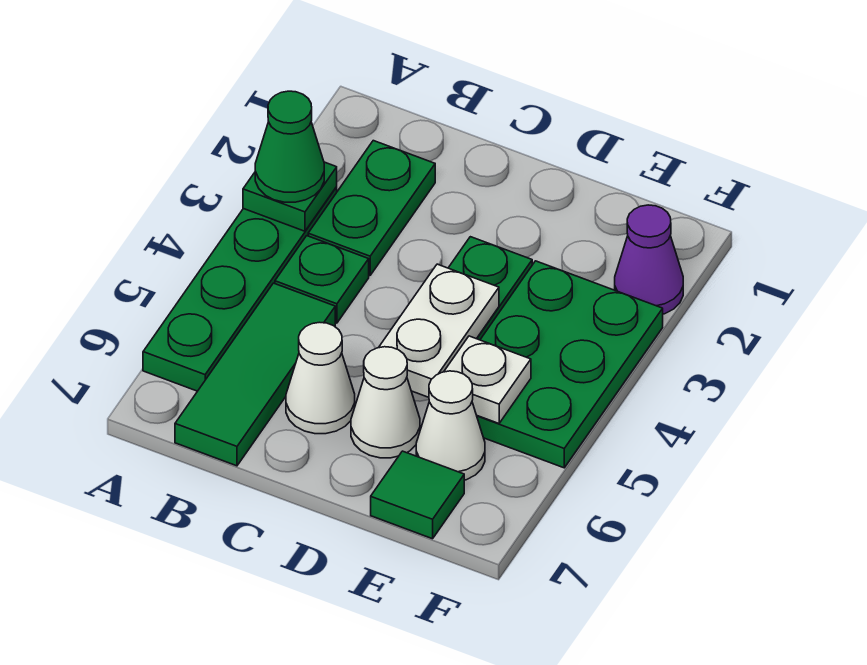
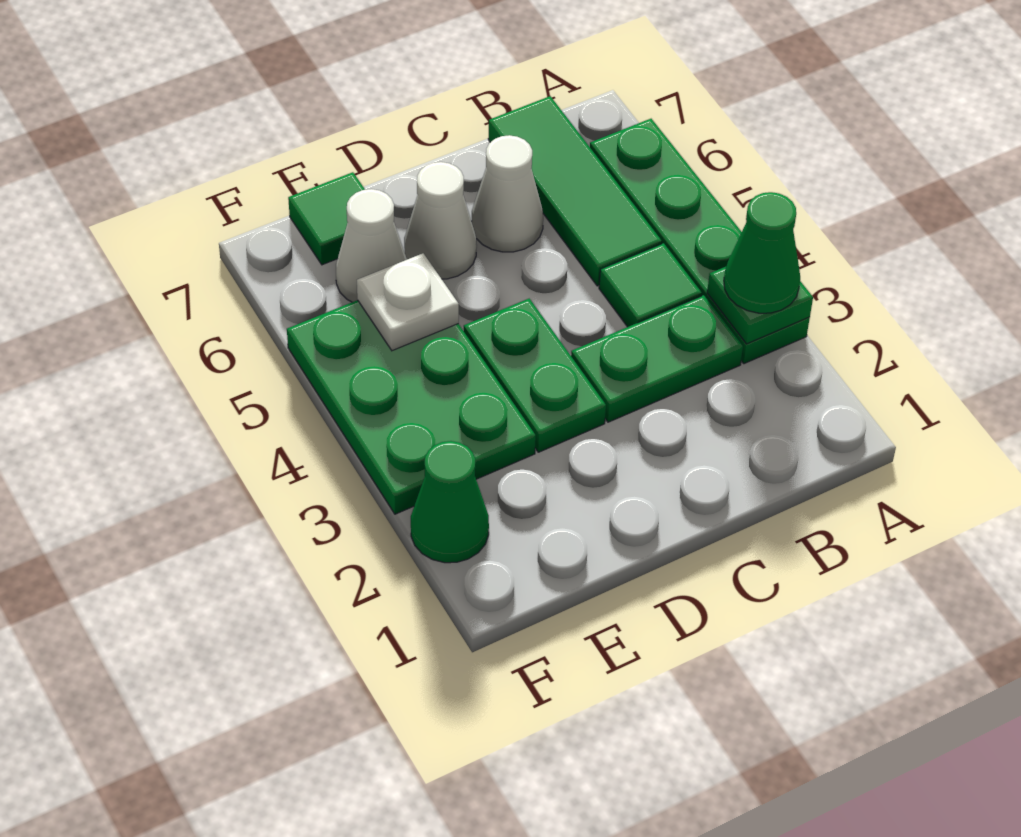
green plate B2:B3 level 1 -> green plate B3:C3 level 1
green plate B4 level 1 -> green tile B4 level 1
white plate D4:D5 level 2 -> none
purple cone F2 level 1 -> green cone F2 level 1

